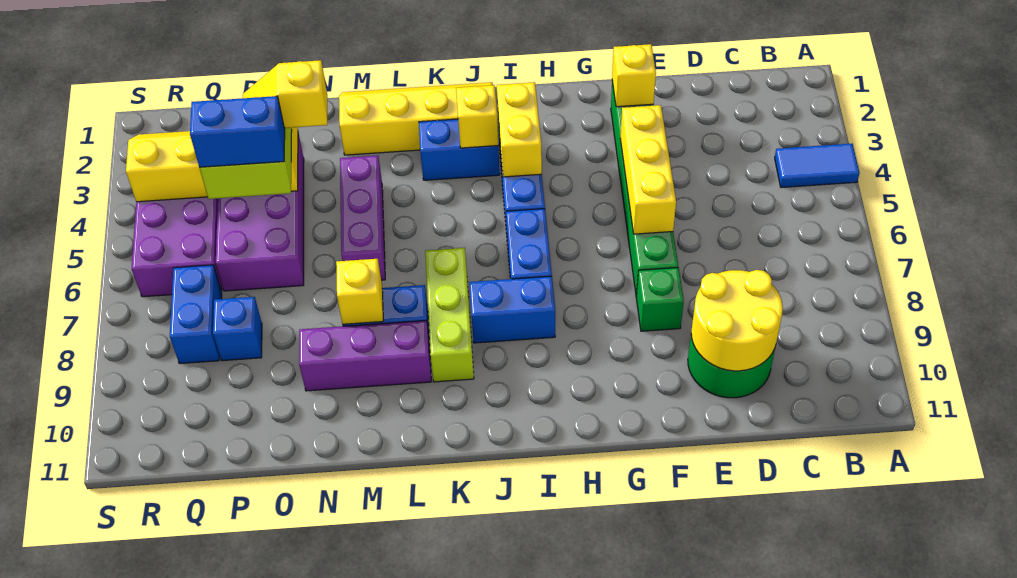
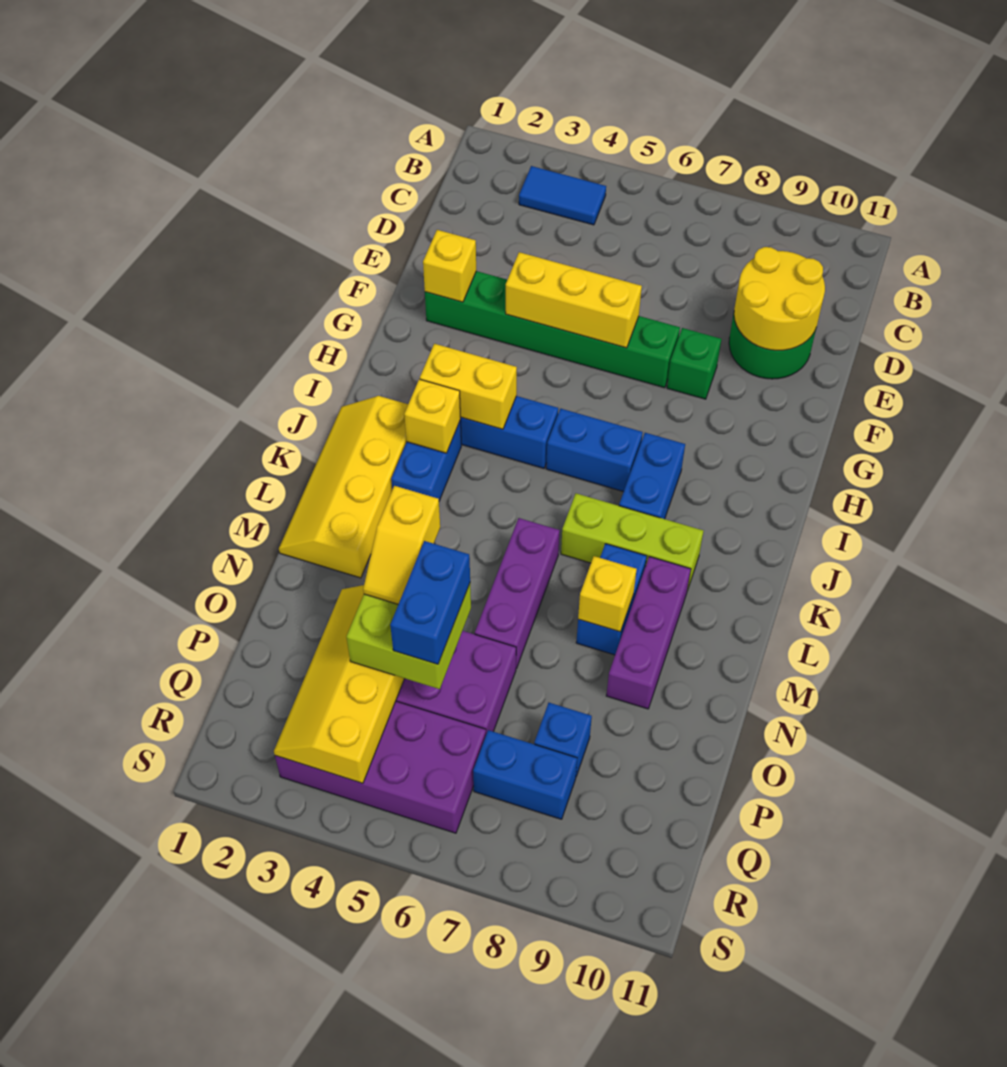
blue tile A4:B4 level 1 -> blue tile B3:B4 level 1
purple brick M4:M6 level 1 -> purple brick L6:N6 level 1

